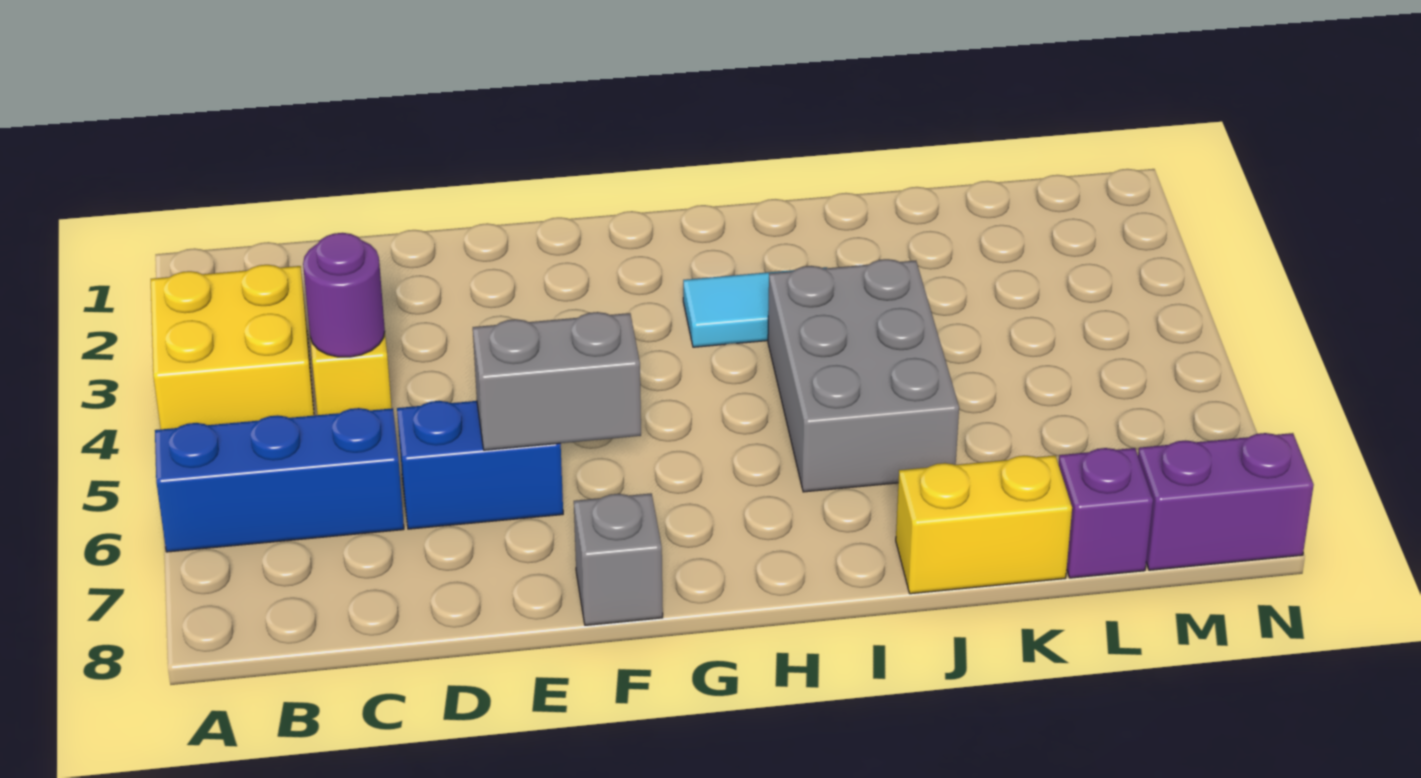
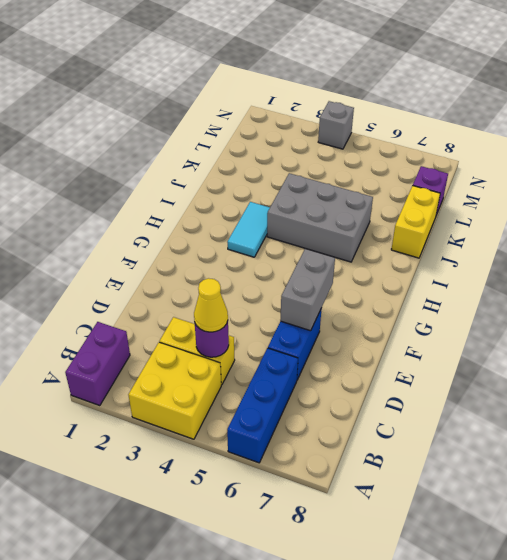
none -> yellow cone C4 level 3
grey brick F8 level 1 -> grey brick N4 level 1
purple brick M8:N8 level 1 -> purple brick A1:B1 level 1

